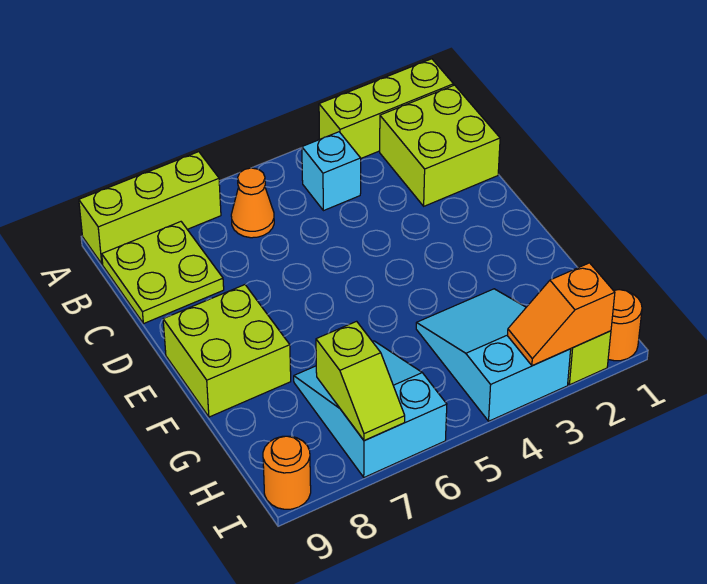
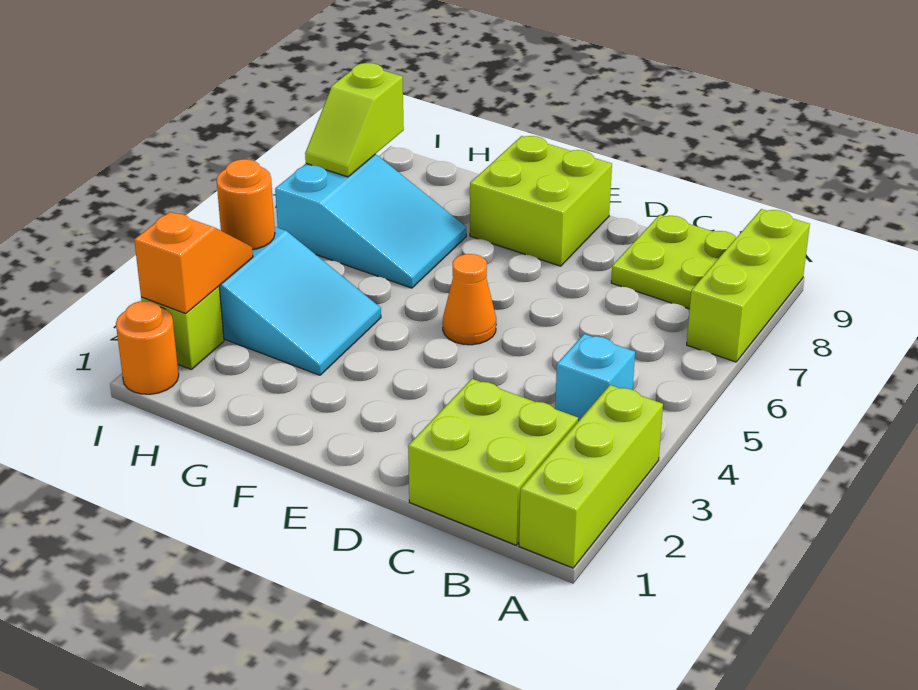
orange cone B6 level 1 -> orange cone E5 level 1
lime slope H7:I7 level 2 top H -> lime slope I7:I8 level 2 top 8
orange round brick I9 level 1 -> orange round brick I4 level 2

